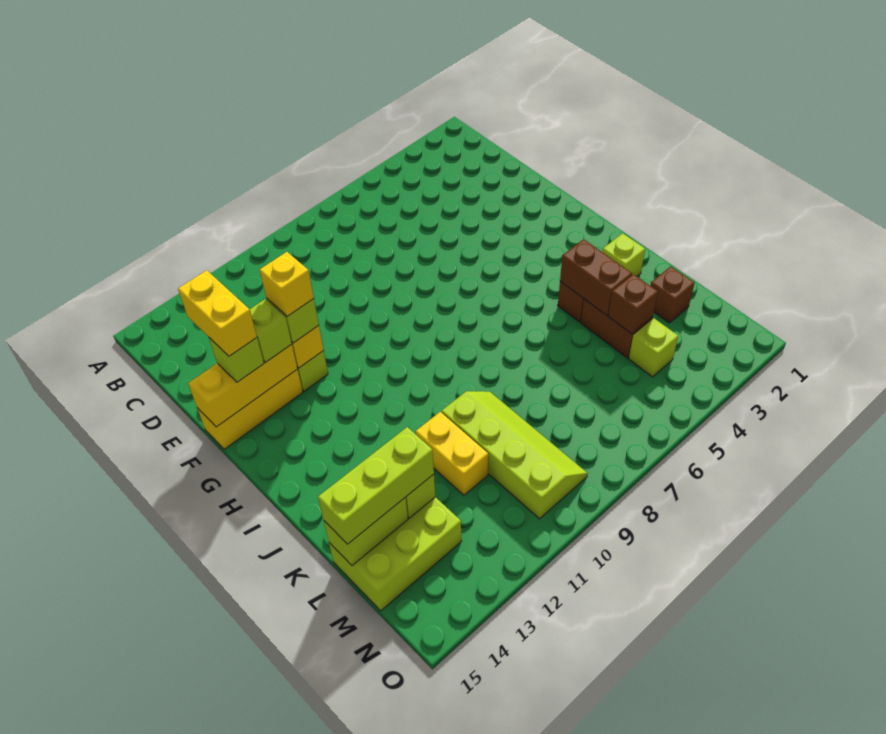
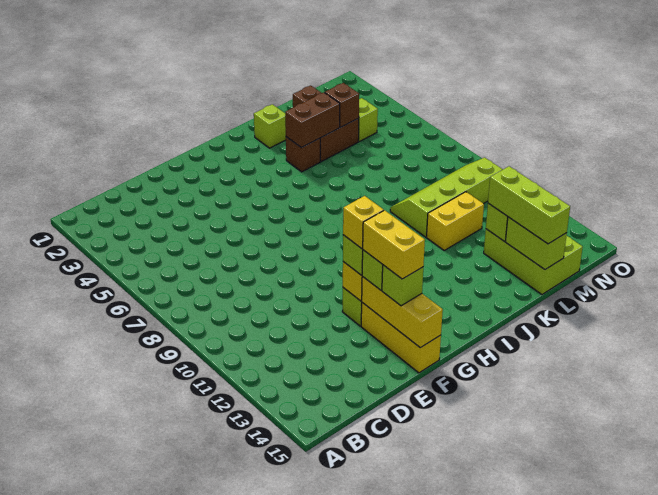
yellow brick E14:F14 level 4 -> yellow brick F13:F14 level 4

